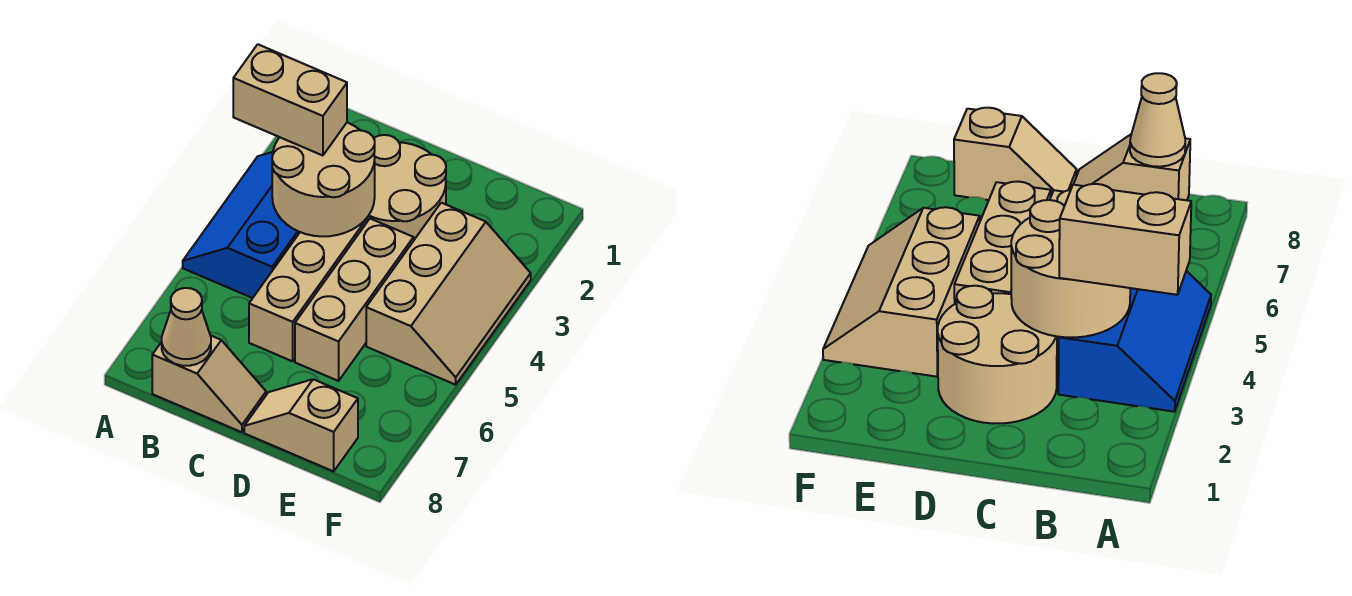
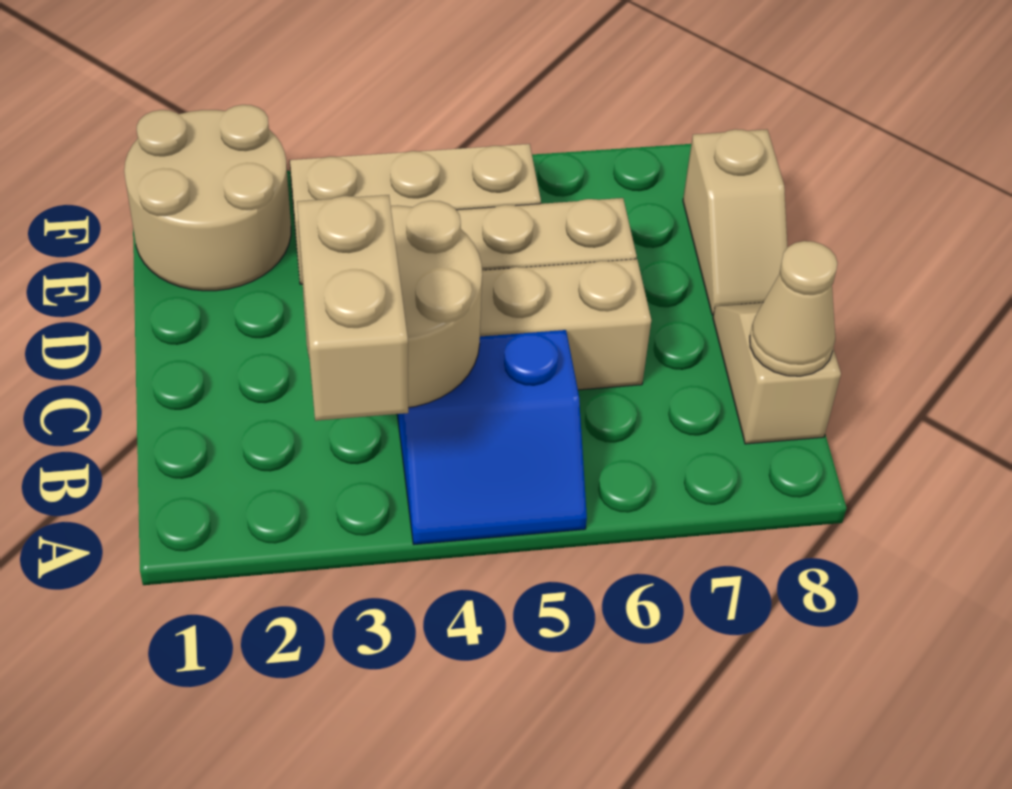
blue slope A3:B5 level 1 top B -> blue slope A4:B5 level 1 top B
tan round brick C2:D3 level 1 -> tan round brick E1:F2 level 1

